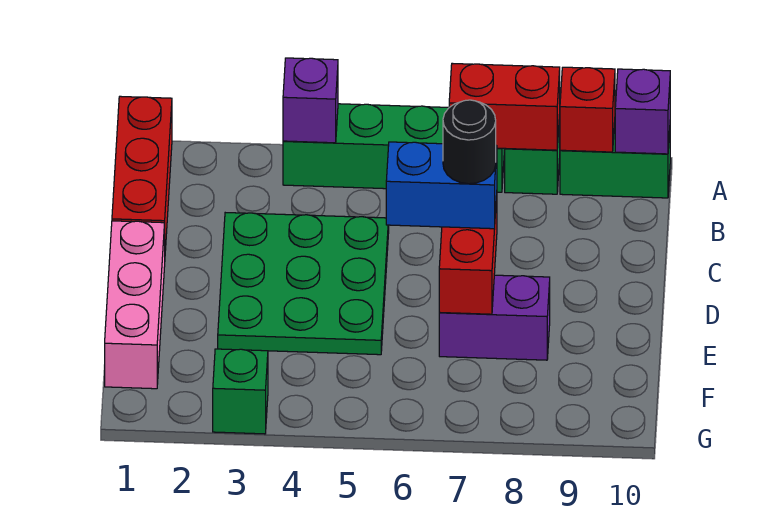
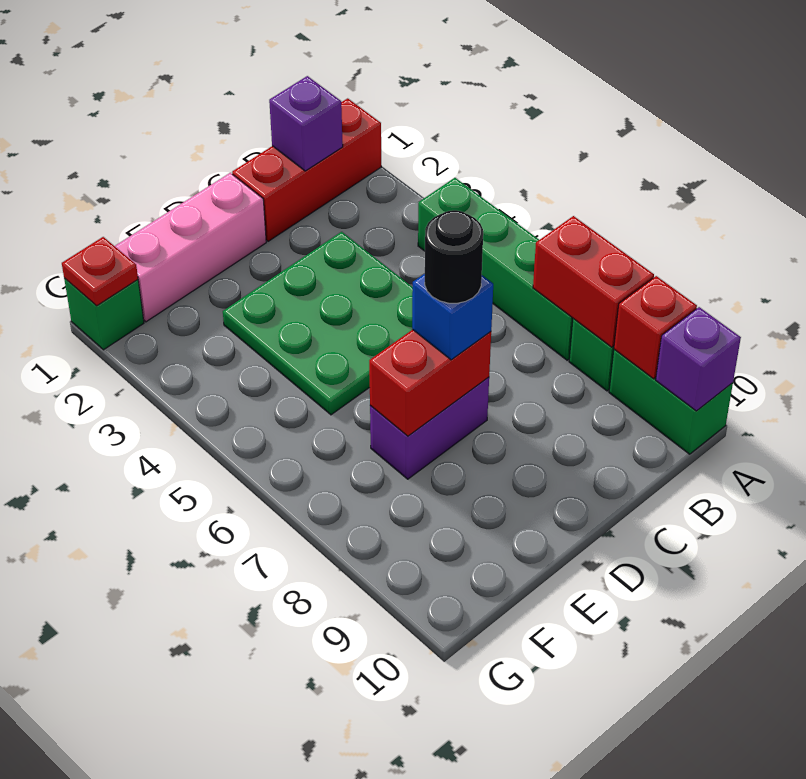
purple brick A4 level 2 -> purple brick B1 level 2
blue brick D6:D7 level 3 -> blue brick D7 level 3
purple brick E7:E8 level 1 -> purple brick D7:E7 level 1
none -> red plate G1 level 2
green brick G3 level 1 -> green brick G1 level 1

